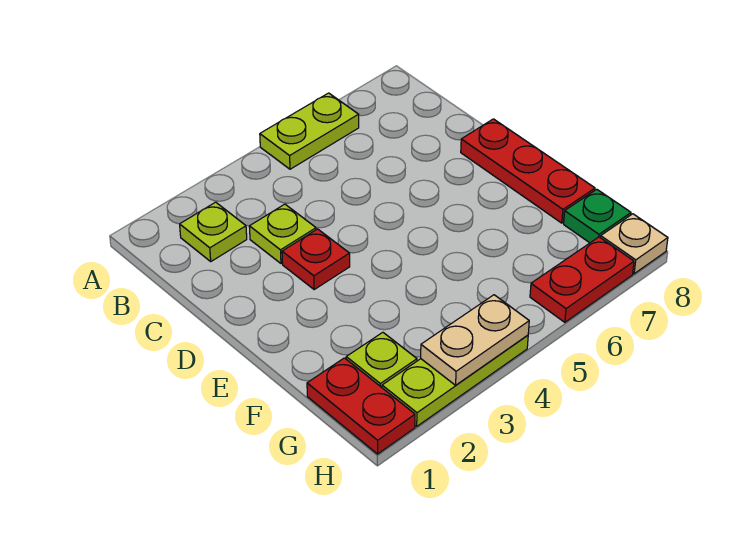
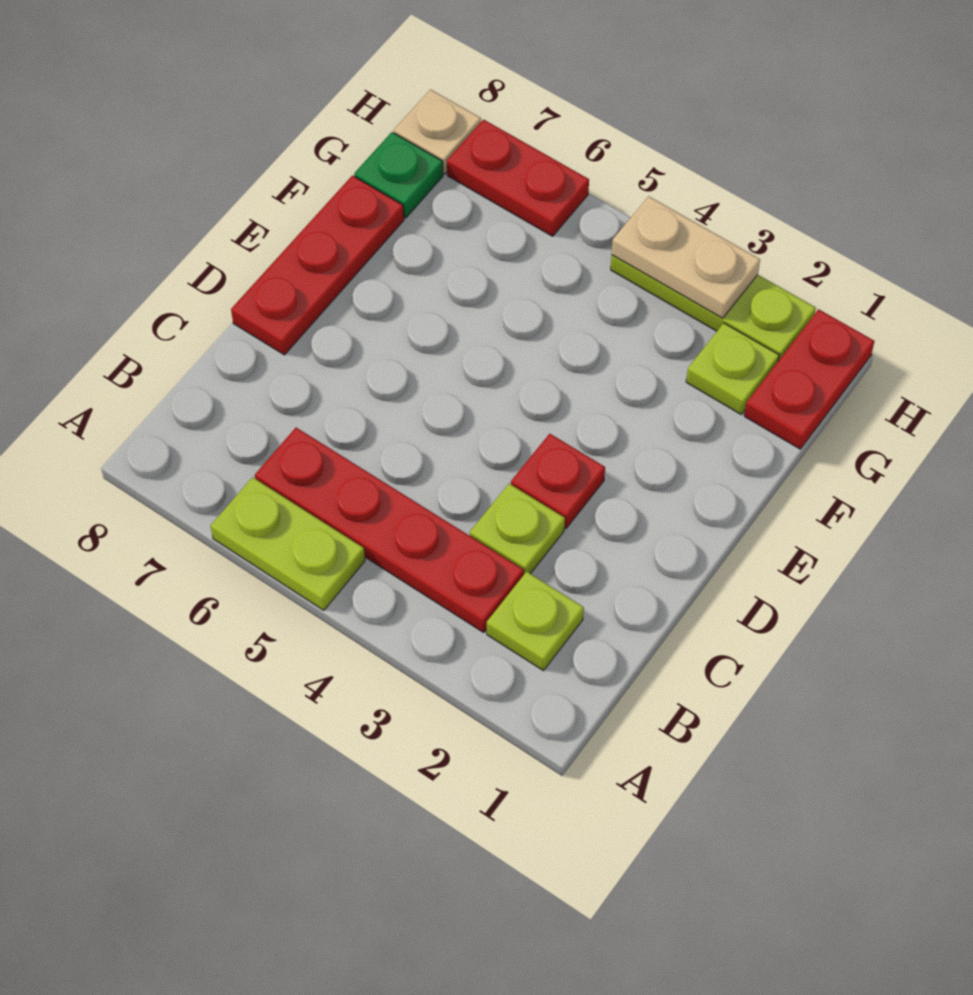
none -> red plate B3:B6 level 1

